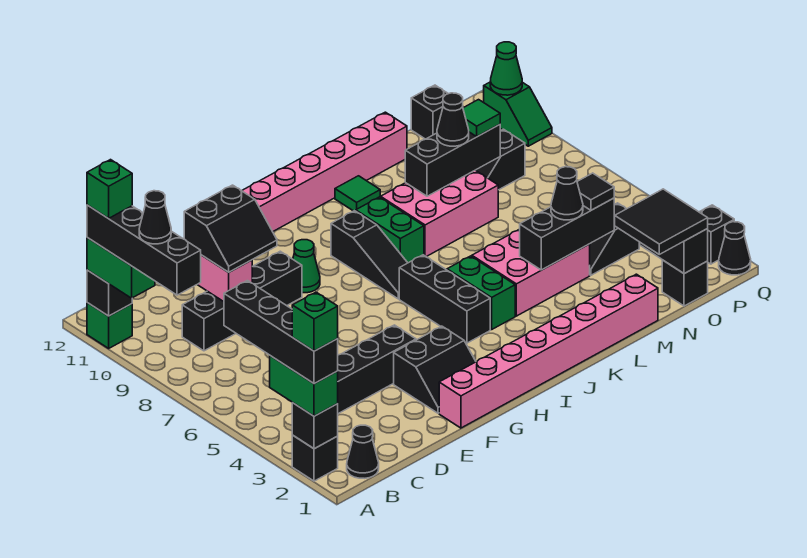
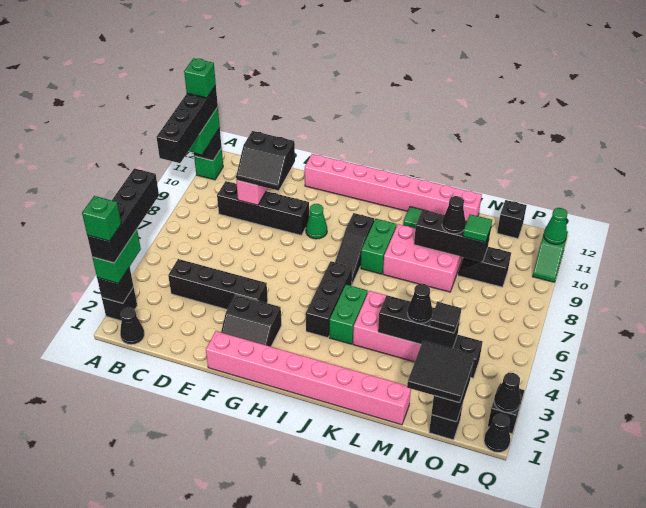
black cone A9 level 5 -> black cone Q2 level 2

